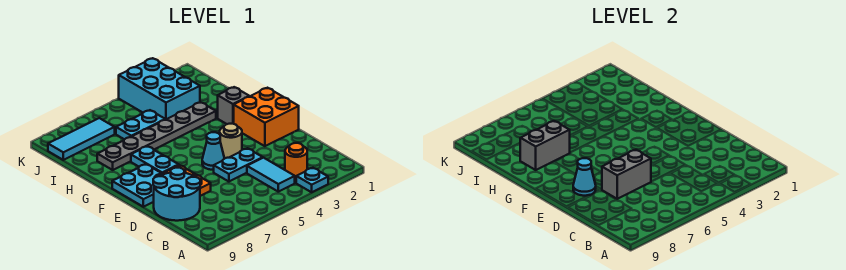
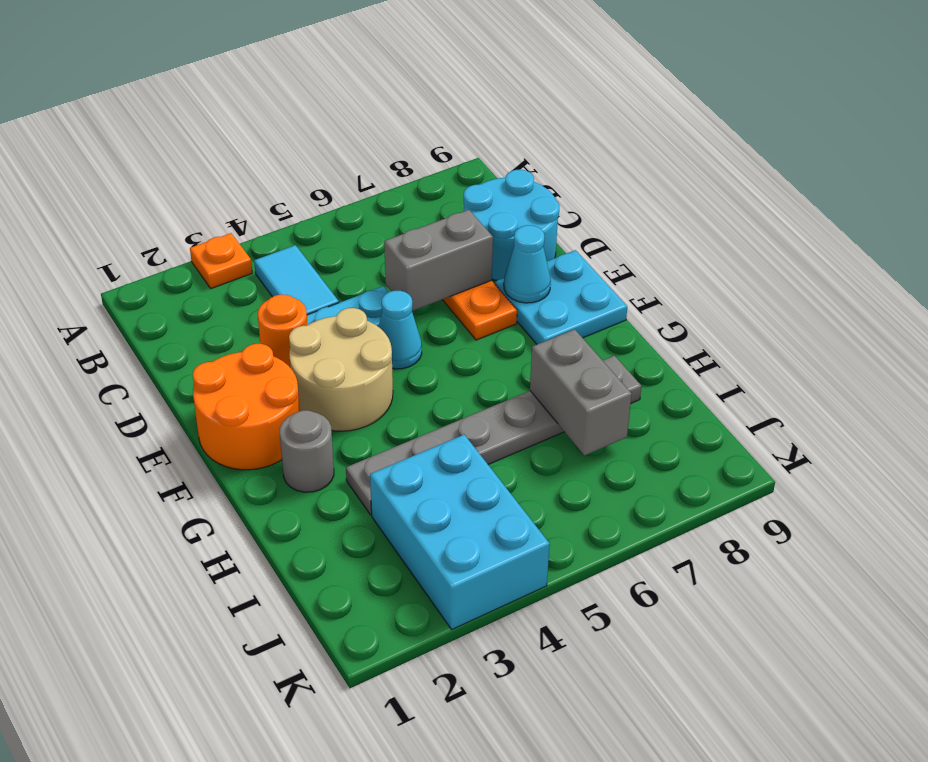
cyan plate A3 level 1 -> orange plate A3 level 1
orange round brick B3 level 1 -> orange round brick D3 level 1
orange brick E1:F2 level 1 -> orange round brick E1:F2 level 1
tan round brick E4 level 1 -> tan round brick E3:F4 level 1
cyan plate F7:G7 level 1 -> none
grey brick G2 level 1 -> grey round brick G2 level 1
grey brick H7:H8 level 2 -> grey brick H7:I7 level 2
cyan plate I5:I6 level 1 -> none
cyan tile J7:J9 level 1 -> none

